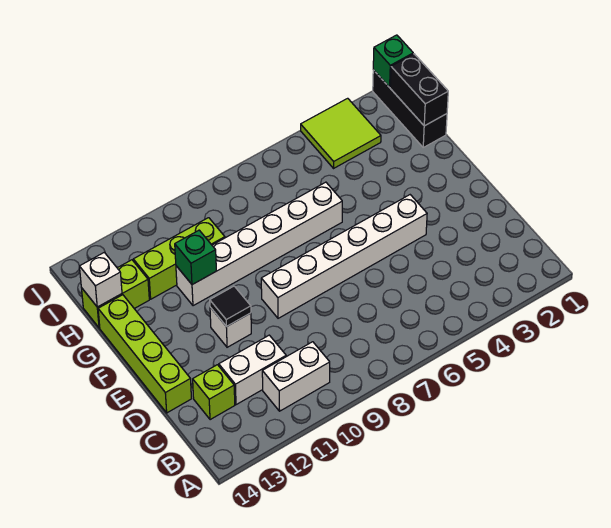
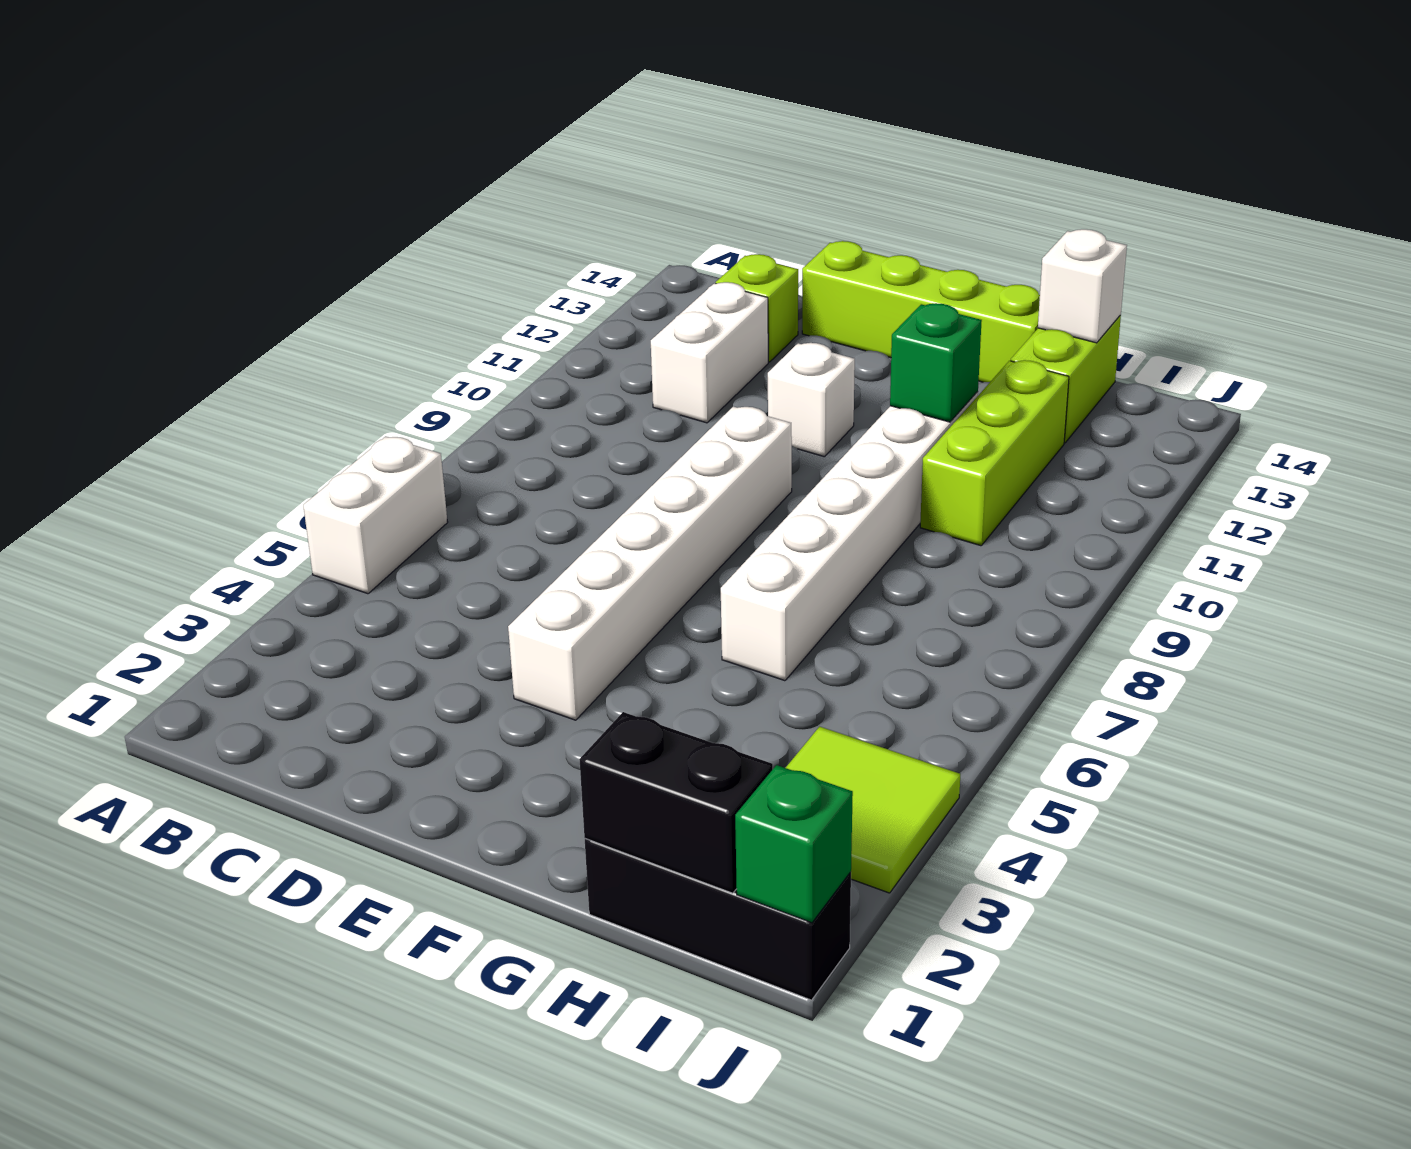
white brick B10:B11 level 1 -> white brick A5:A6 level 1
black tile E11 level 2 -> none

